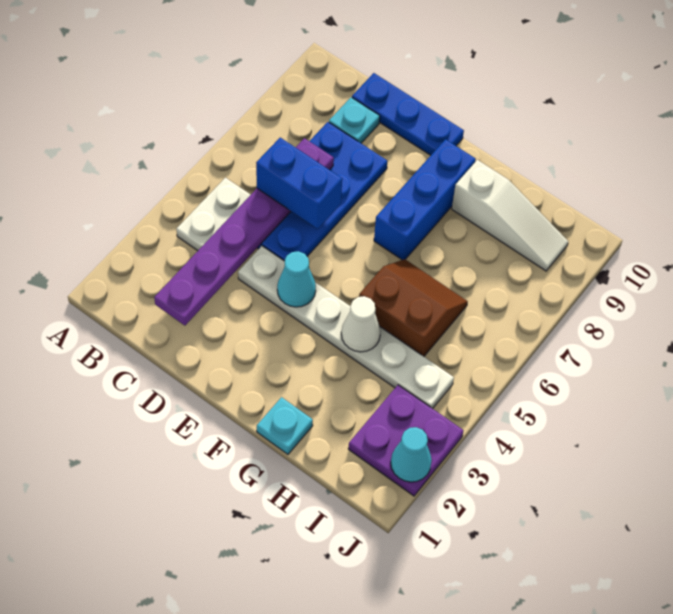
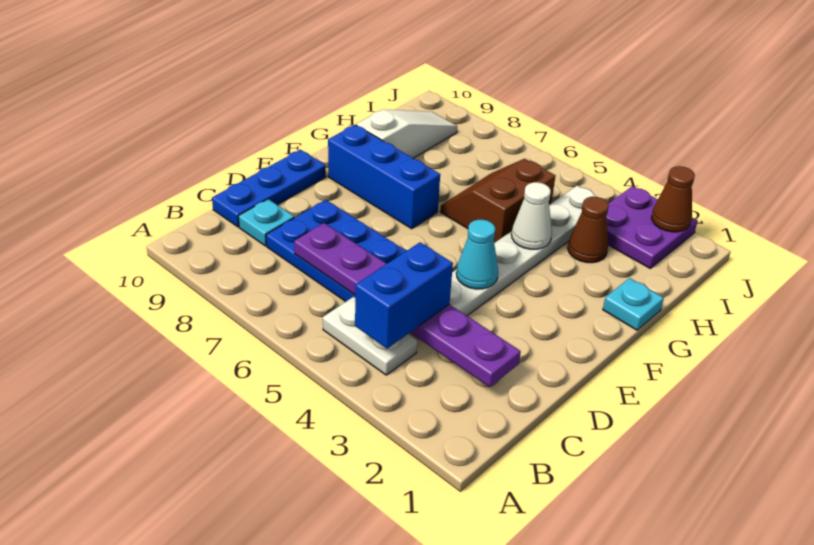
blue brick C6:D6 level 3 -> blue brick B4:C4 level 3
none -> brown cone H3 level 1
cyan cone J2 level 2 -> brown cone J2 level 2

